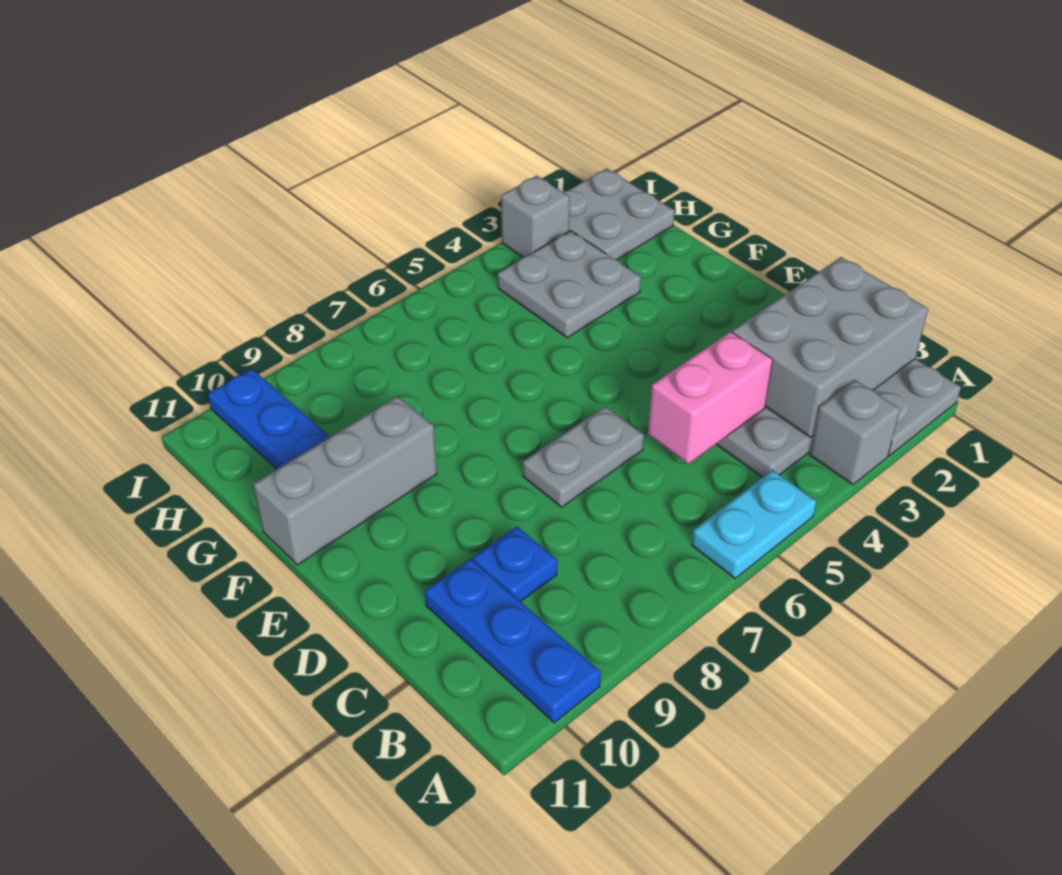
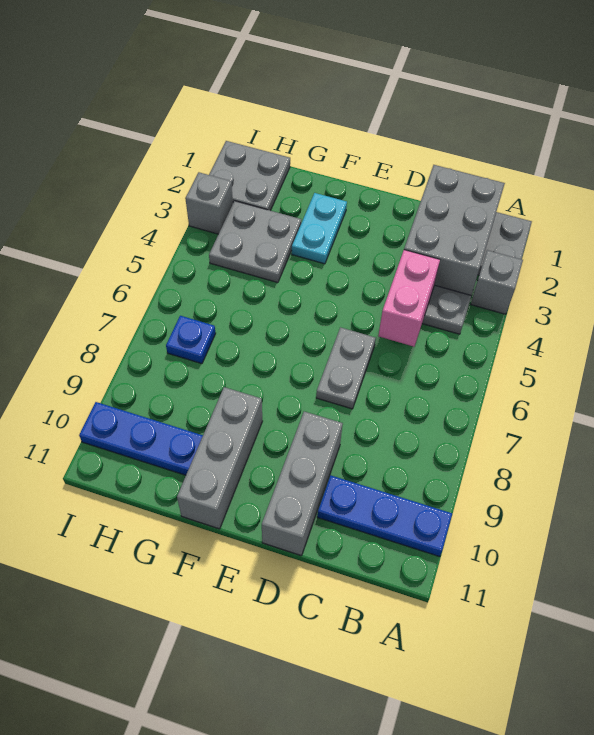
cyan plate A5:A6 level 1 -> cyan plate F2:F3 level 1
blue plate C9 level 1 -> blue plate H7 level 1
none -> grey brick D9:D11 level 1

